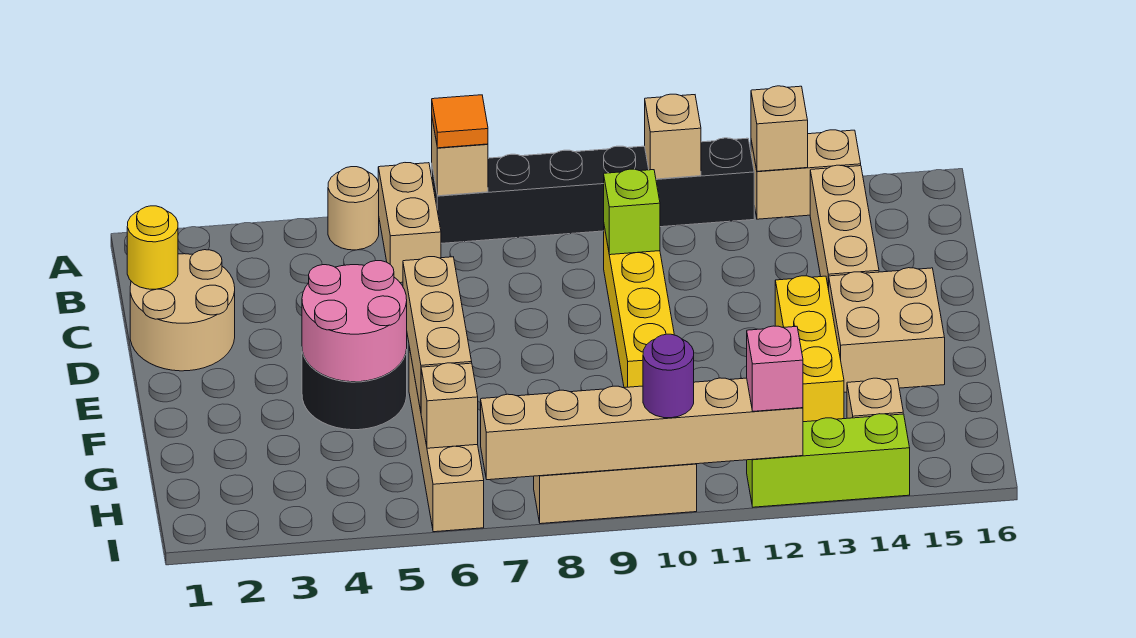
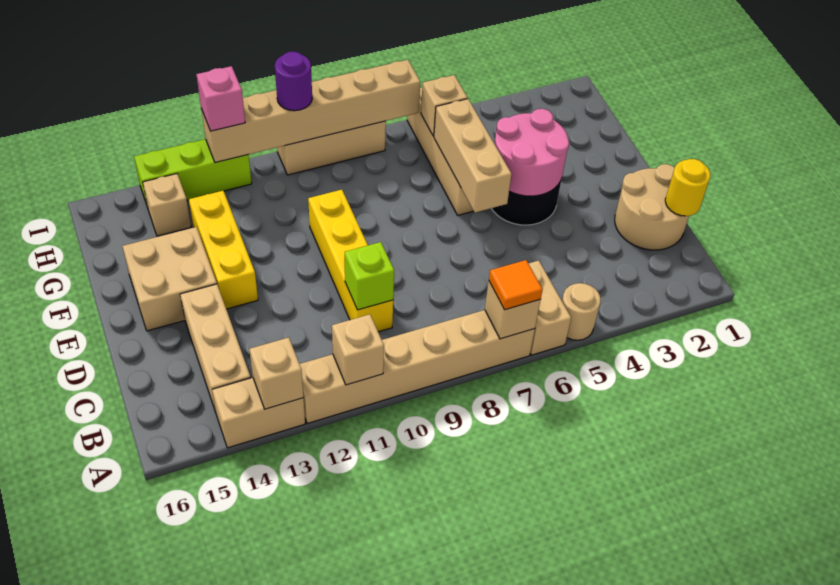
black brick A7:A12 level 1 -> tan brick A7:A12 level 1

